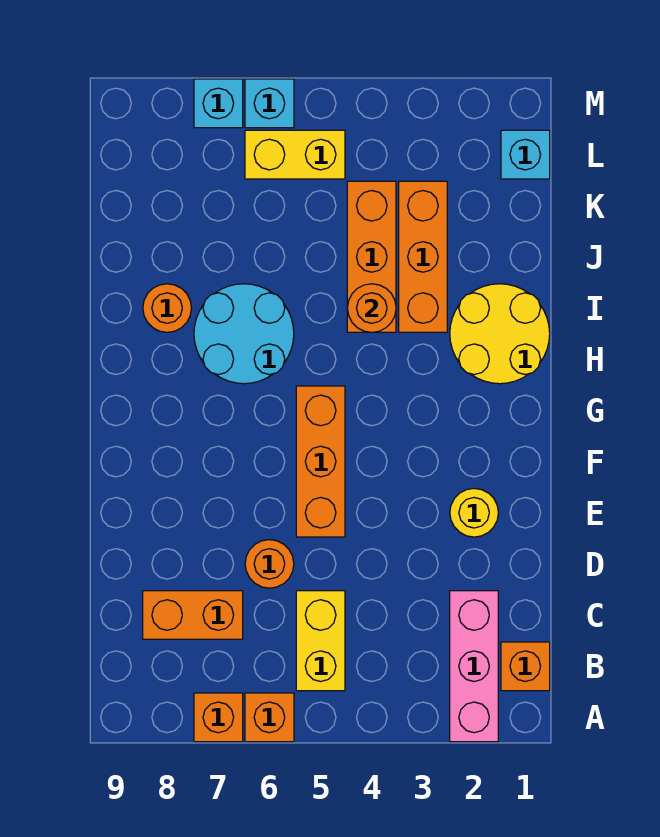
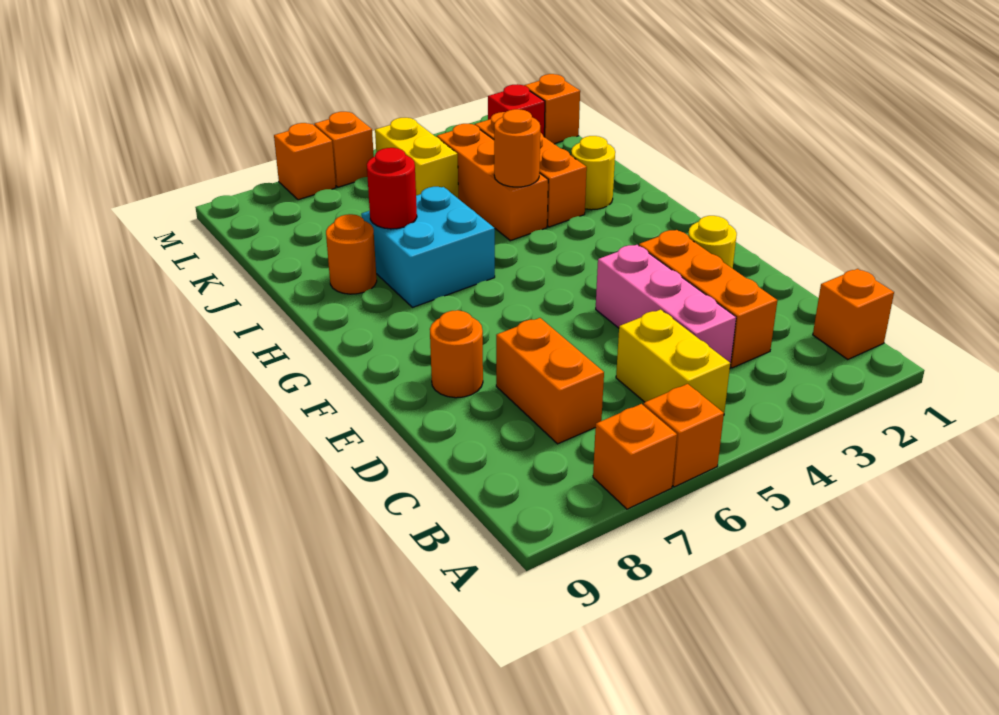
pink brick A2:C2 level 1 -> pink brick C4:E4 level 1
orange brick C7:C8 level 1 -> orange brick C7:D7 level 1
orange round brick D6 level 1 -> orange round brick E8 level 1
orange brick E5:G5 level 1 -> orange brick C3:E3 level 1
yellow round brick H1:I2 level 1 -> yellow round brick I2 level 1
cyan round brick H6:I7 level 1 -> cyan brick H6:I7 level 1
none -> red round brick I7 level 2
cyan brick L1 level 1 -> orange brick L1 level 1
none -> red brick L2 level 1
yellow brick L5:L6 level 1 -> yellow brick K5:L5 level 1
cyan brick M6 level 1 -> orange brick M6 level 1
cyan brick M7 level 1 -> orange brick M7 level 1

